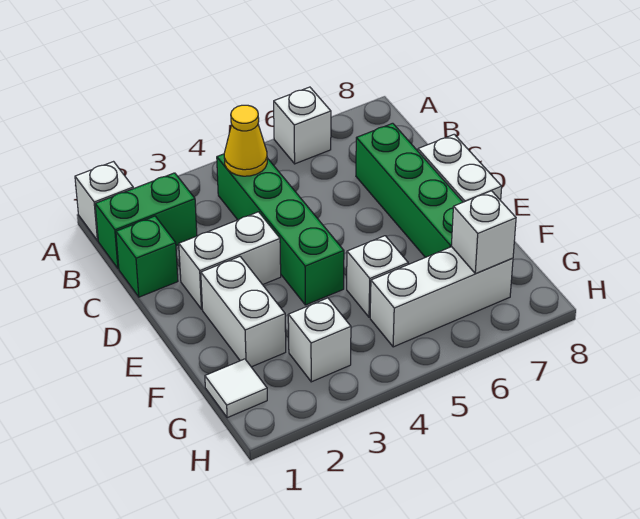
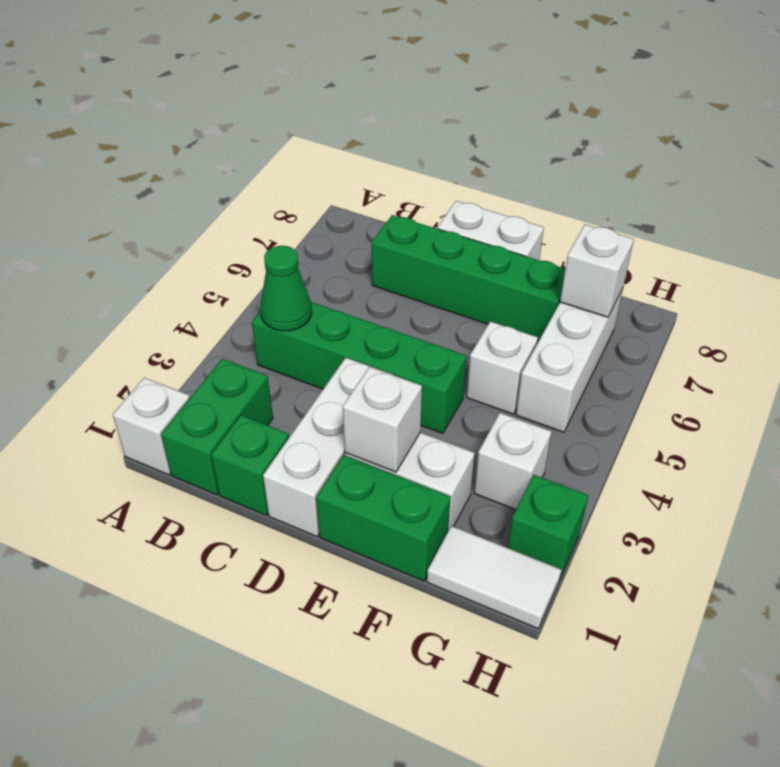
white brick A6 level 1 -> white brick E2 level 2
yellow cone B4 level 2 -> green cone B4 level 2
white brick D2:D3 level 1 -> white brick D1:D3 level 1
none -> green brick E1:F1 level 1
white tile G1 level 1 -> white tile G1:H1 level 1
none -> green brick H2 level 1

